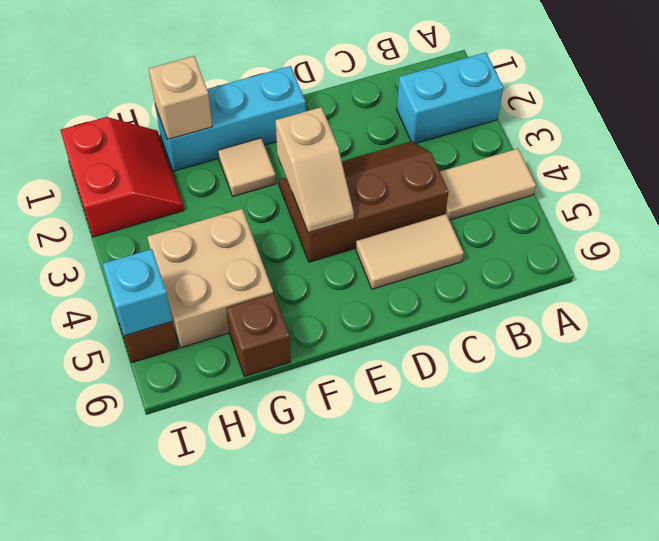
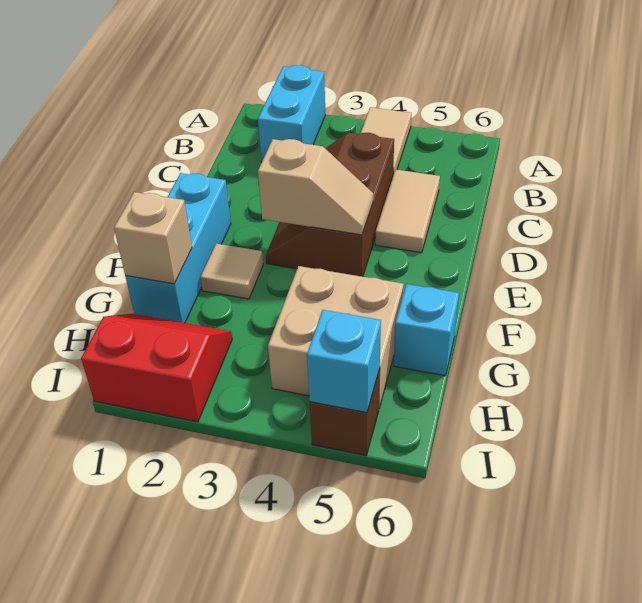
brown brick G6 level 1 -> cyan brick G6 level 1

